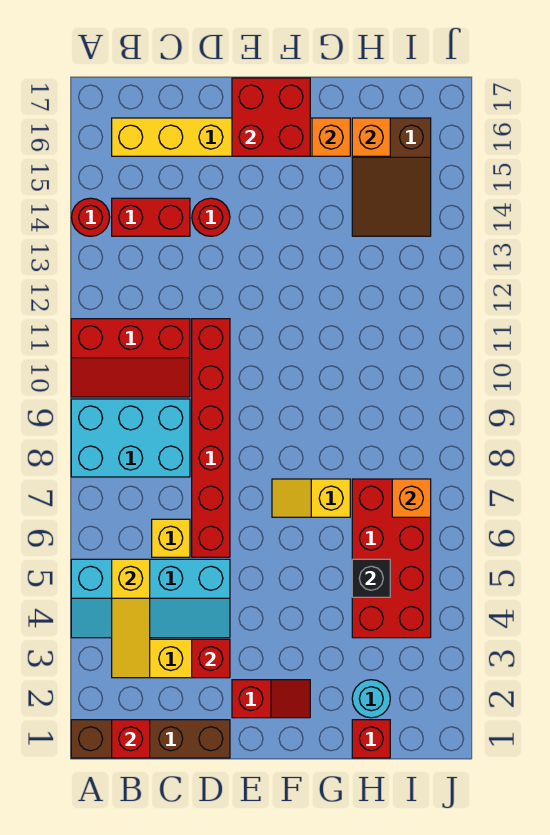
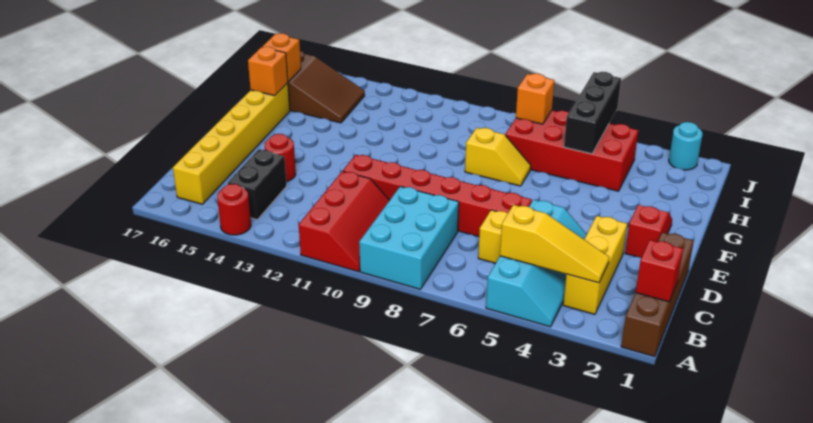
red brick B14:C14 level 1 -> black brick B14:C14 level 1
red brick D3 level 2 -> none
red brick E16:F17 level 2 -> none
yellow slope F7:G7 level 1 top G -> yellow slope G7:G8 level 1 top 8
red brick H1 level 1 -> none
cyan round brick H2 level 1 -> cyan round brick J2 level 1
black brick H5 level 2 -> black brick H5:J5 level 2

